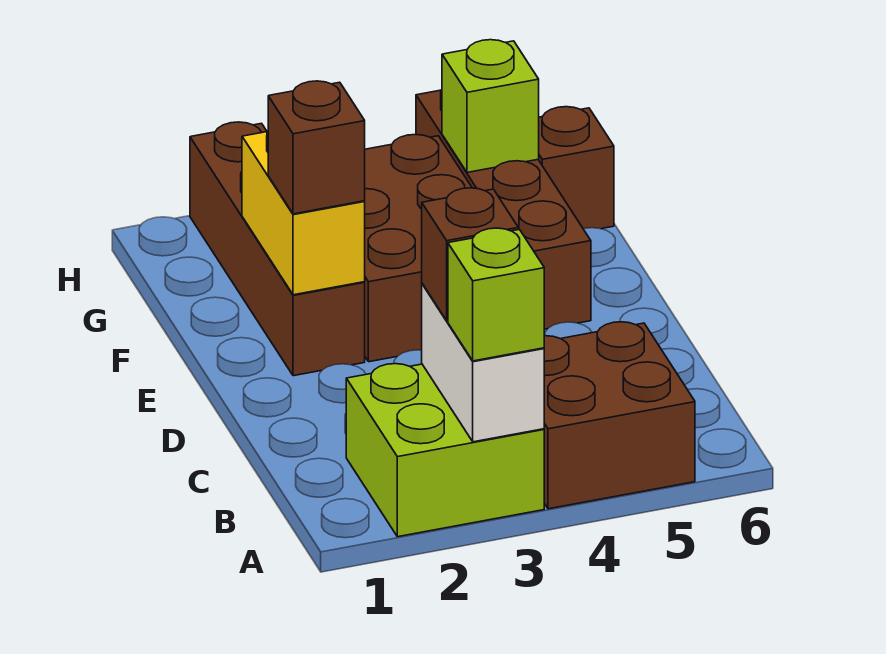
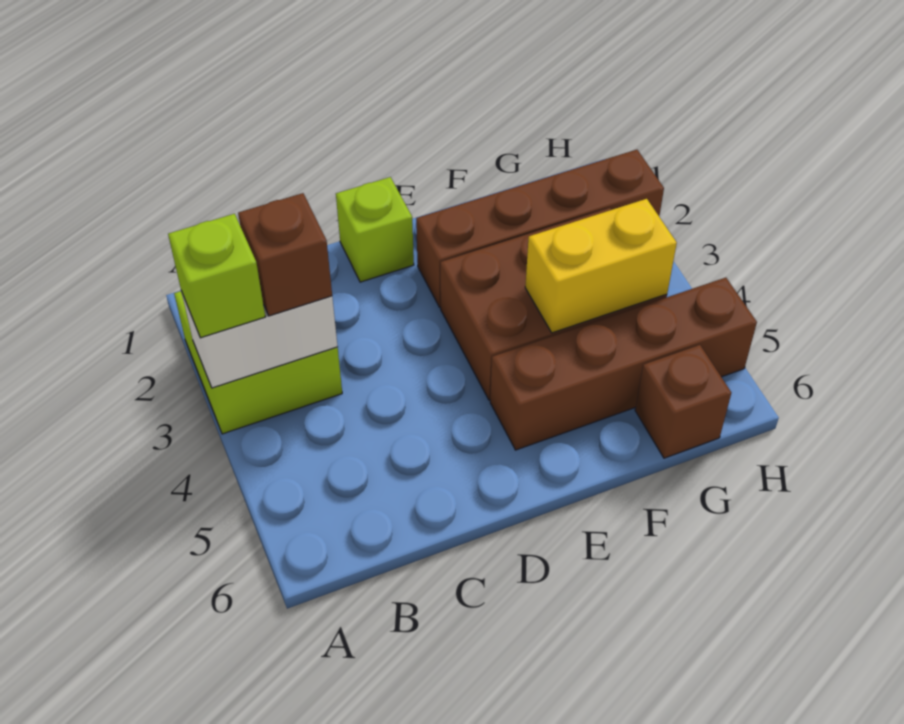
brown brick A4:B5 level 1 -> none
yellow brick E2:F2 level 2 -> yellow brick F4:G4 level 2
brown brick E2 level 3 -> none
lime brick G5 level 2 -> lime brick D1 level 1

